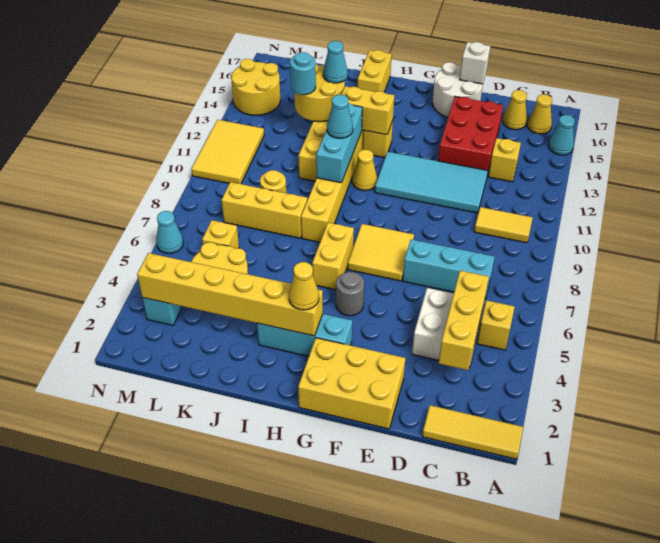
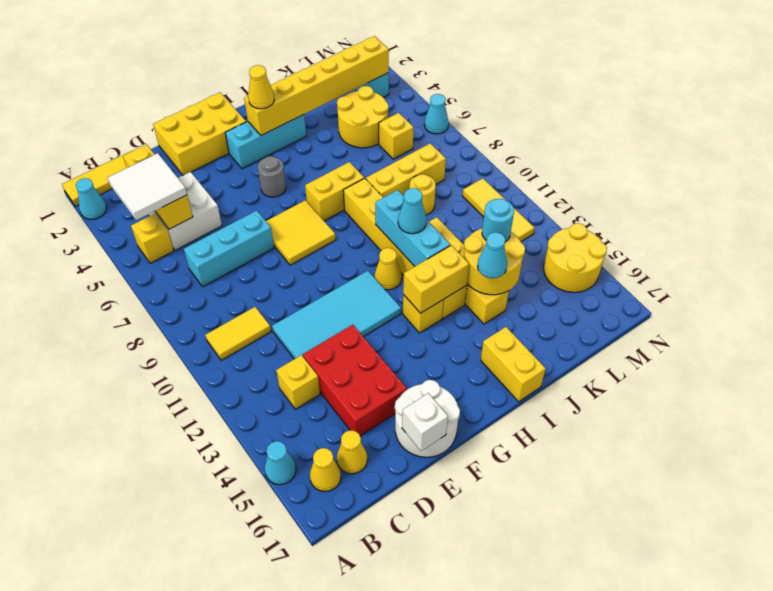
none -> cyan cone A2 level 1
none -> white tile B4:C5 level 3
yellow brick H6:H7 level 1 -> yellow brick H7:I7 level 1
yellow tile M10:N12 level 1 -> yellow tile M10:M12 level 1

